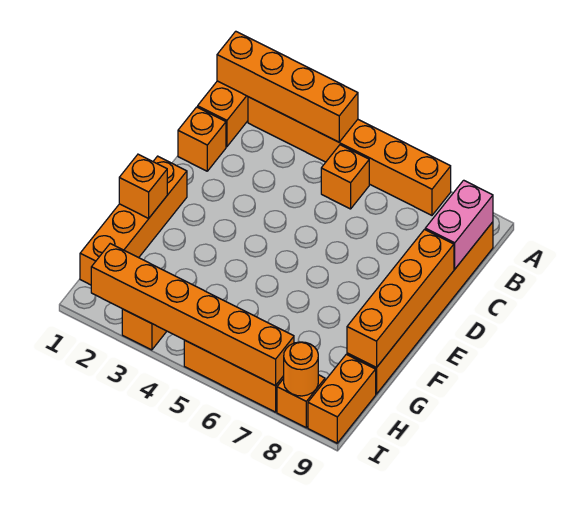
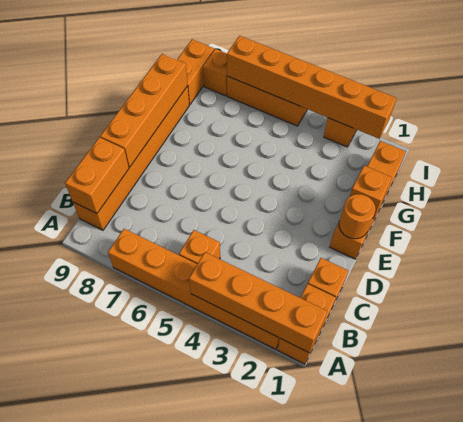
pink brick B9:C9 level 2 -> orange brick B9:C9 level 2
orange round brick I8 level 2 -> orange round brick E1 level 2

